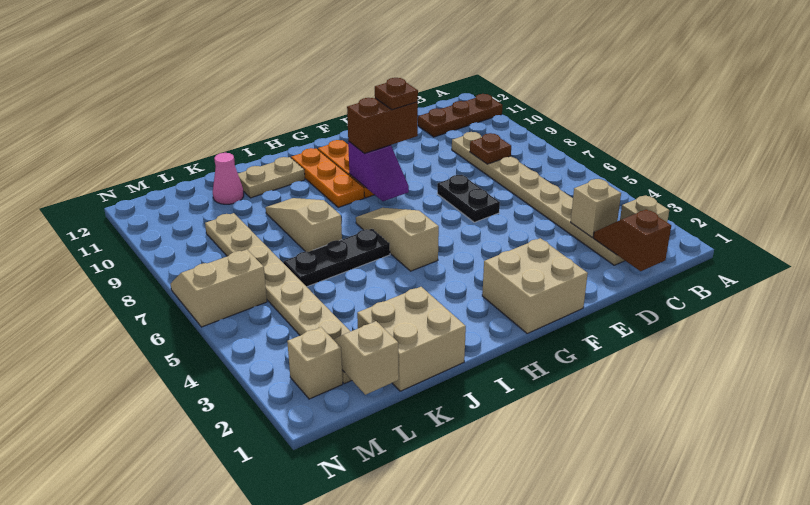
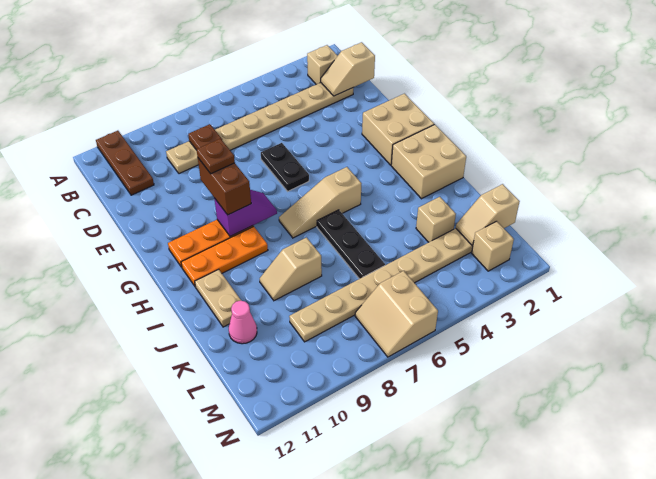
brown slope C1:C2 level 2 top 1 -> tan slope C1:C2 level 2 top 1
tan brick C3 level 2 -> tan brick K3 level 1
black plate E6:E7 level 1 -> black plate E6:F6 level 1
tan brick J1:K2 level 1 -> tan brick H1:I2 level 1
tan slope J7:J9 level 1 top 7 -> tan slope J8:J9 level 1 top 8

